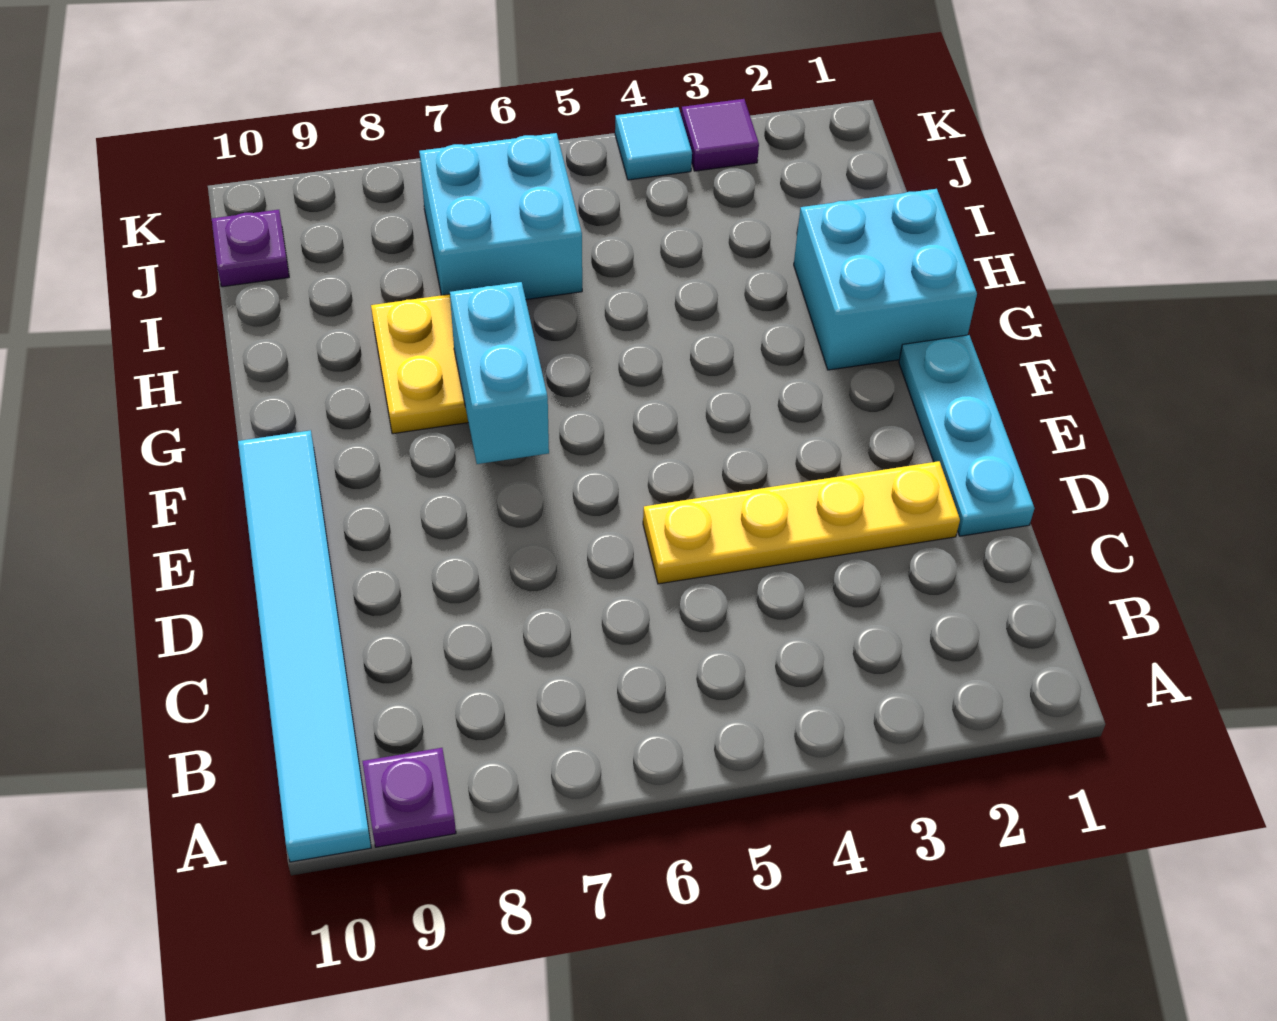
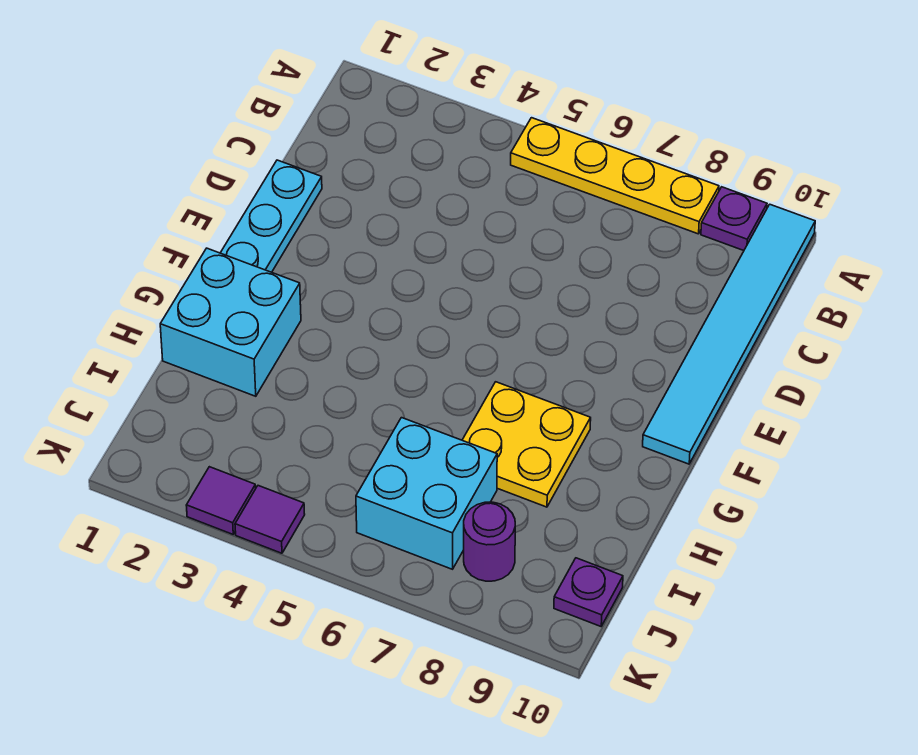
yellow plate D2:D5 level 1 -> yellow plate A5:A8 level 1
cyan brick F7:G7 level 2 -> none
none -> purple round brick J8 level 1
cyan tile K4 level 1 -> purple tile K4 level 1

